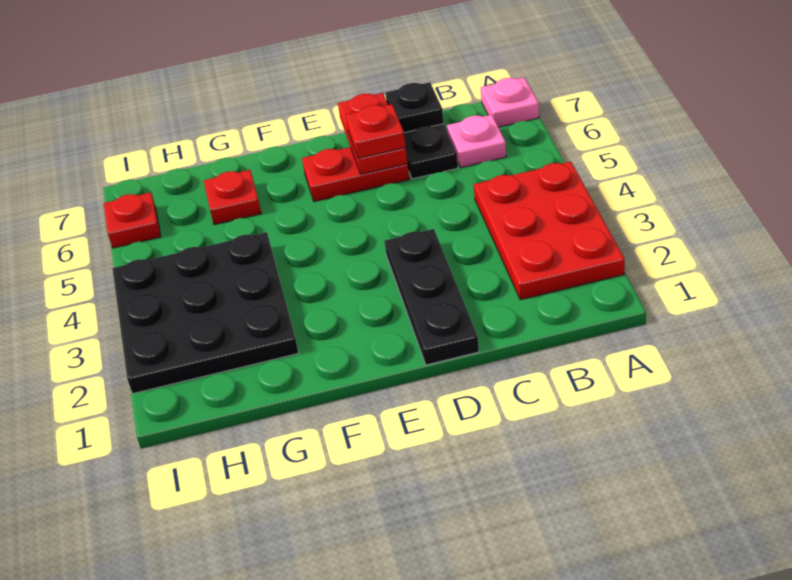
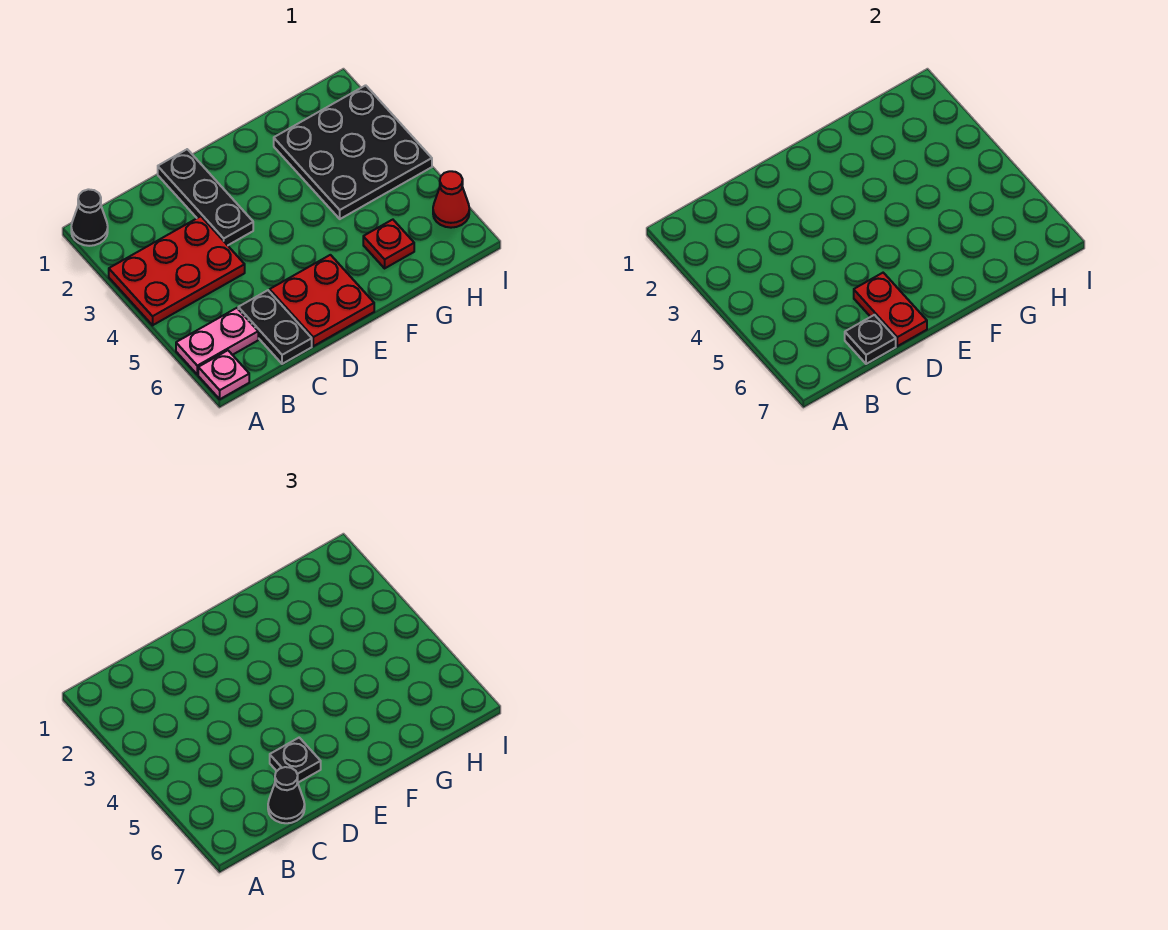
none -> black cone A1 level 1
red plate A2:B4 level 1 -> red plate A3:C4 level 1
pink plate B6 level 1 -> pink plate A6:B6 level 1
none -> black cone C7 level 3
red plate D6:E6 level 1 -> red plate D6:E7 level 1
red plate D6 level 3 -> black plate D6 level 3
red plate I6 level 1 -> red cone I6 level 1

